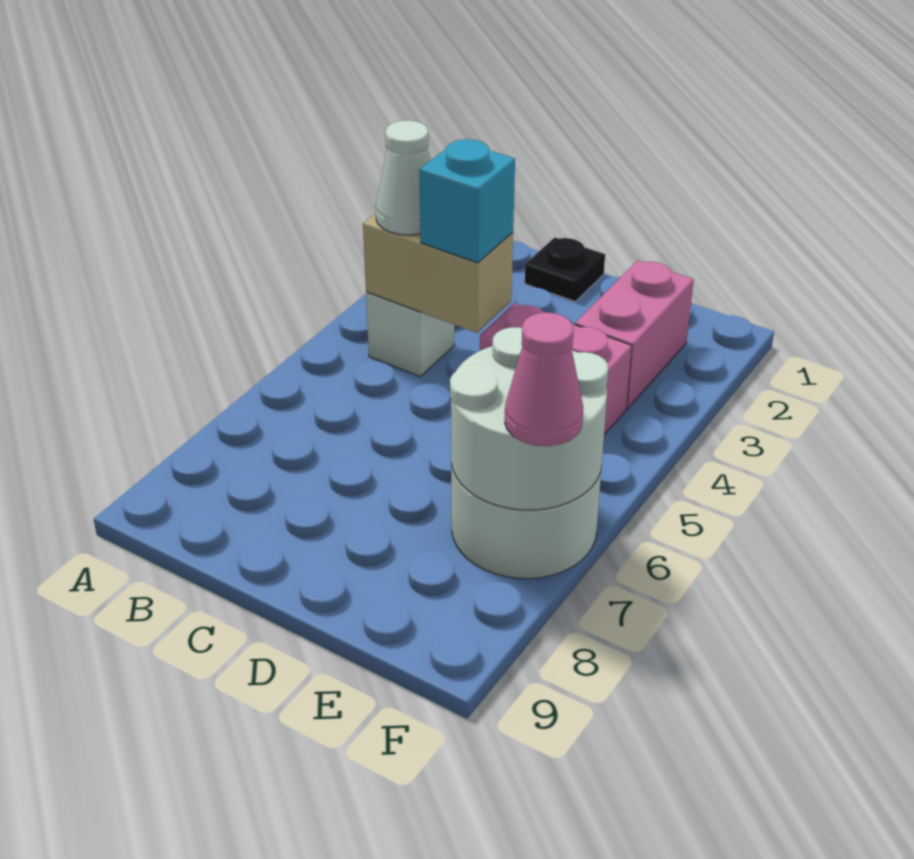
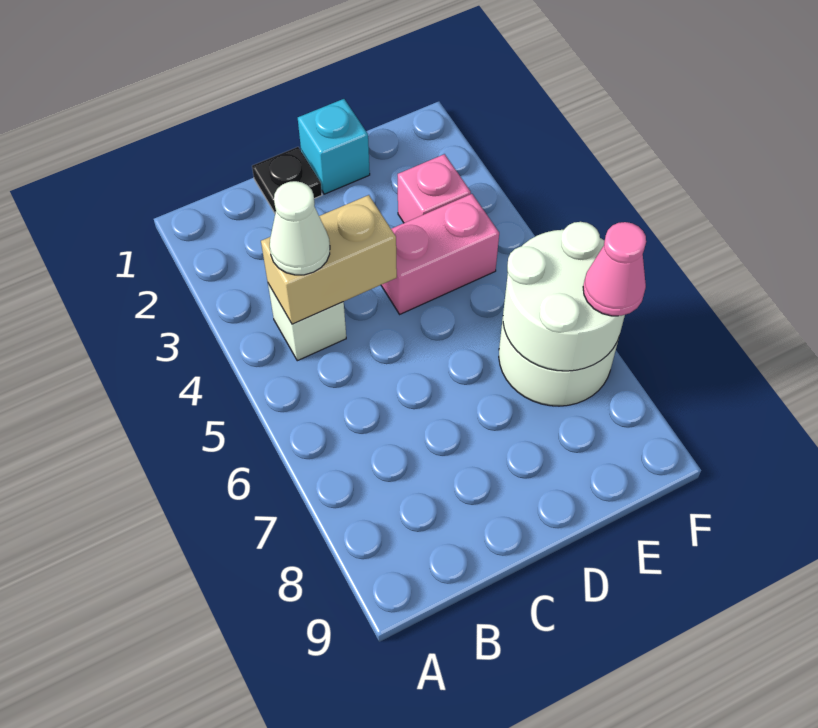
cyan brick C4 level 3 -> cyan brick D1 level 1
pink brick E2:E3 level 1 -> pink brick E3 level 1

